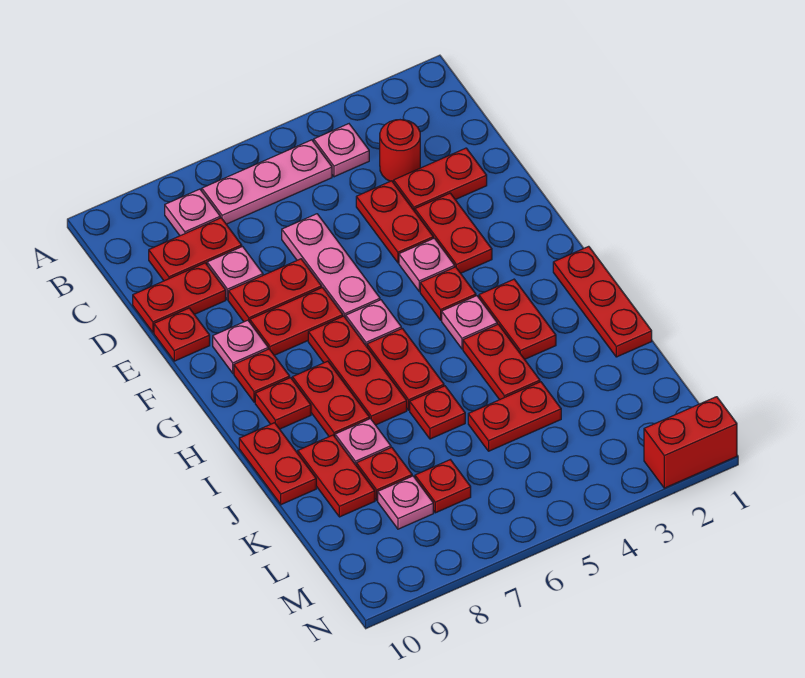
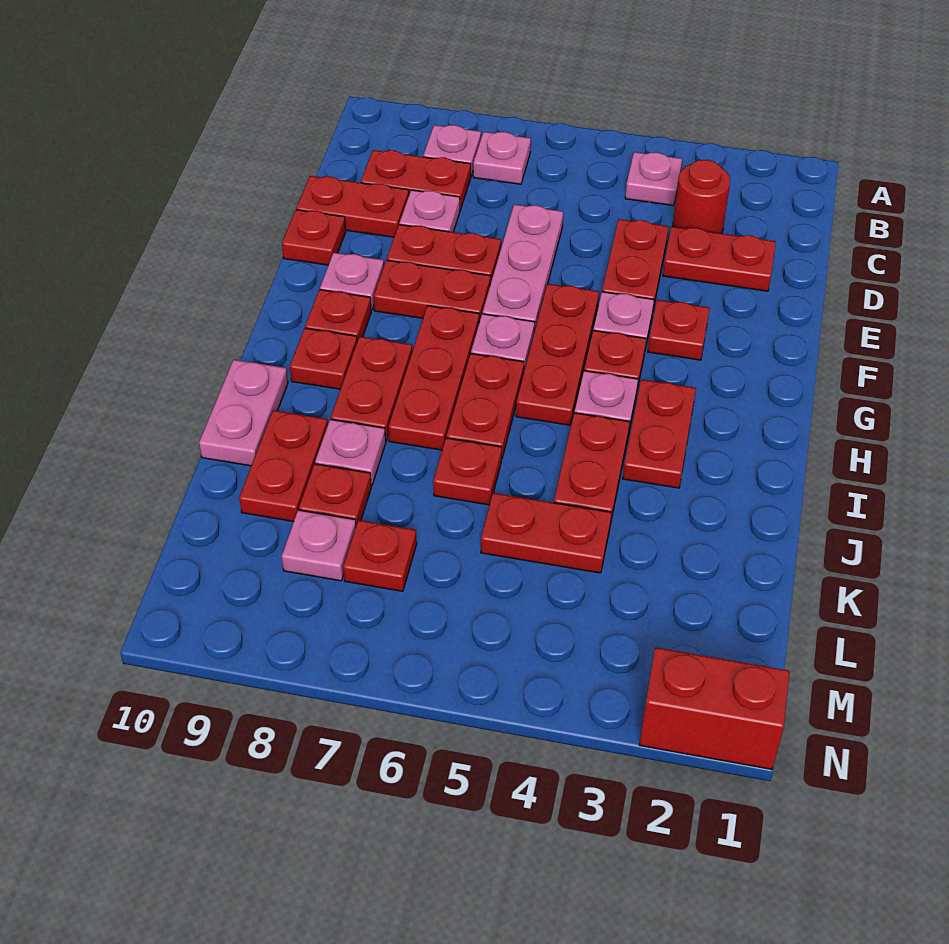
pink plate B5:B7 level 1 -> pink plate B7 level 1
red plate E3:F3 level 1 -> red plate F3 level 1
red plate H1:J1 level 1 -> red plate F5:H5 level 1
red plate I10:J10 level 1 -> pink plate I10:J10 level 1

